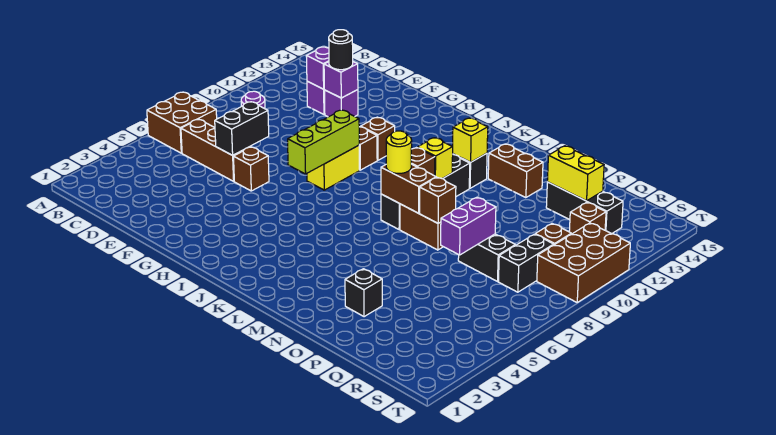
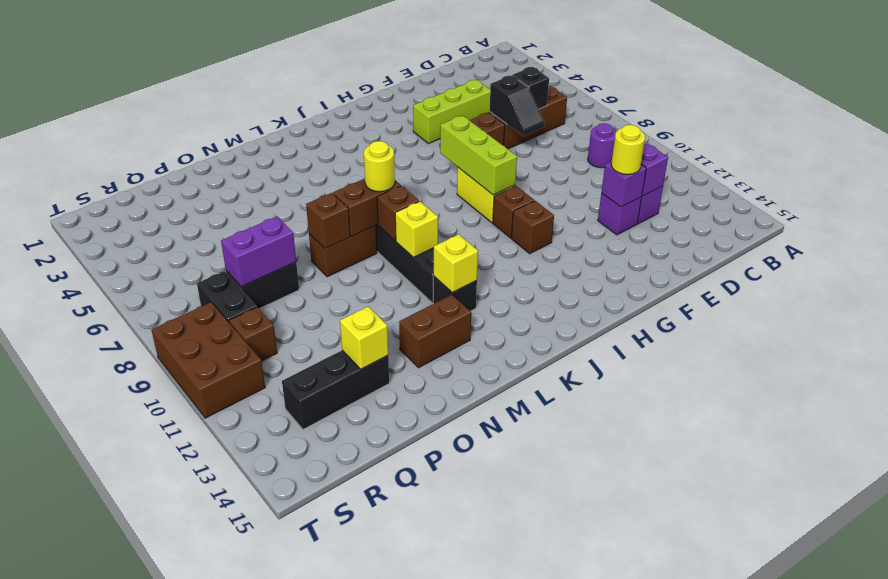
brown brick A6:B7 level 1 -> none
none -> lime brick E4:G4 level 1
black brick E6:E7 level 2 -> black slope E6:E7 level 2 top 6
black round brick E12 level 3 -> yellow round brick E12 level 3
black brick O3 level 1 -> black brick D6 level 2
purple brick P7:P8 level 2 -> purple brick P8:Q8 level 2
yellow brick P13:Q13 level 2 -> yellow brick P13 level 2
brown brick R12 level 1 -> none

